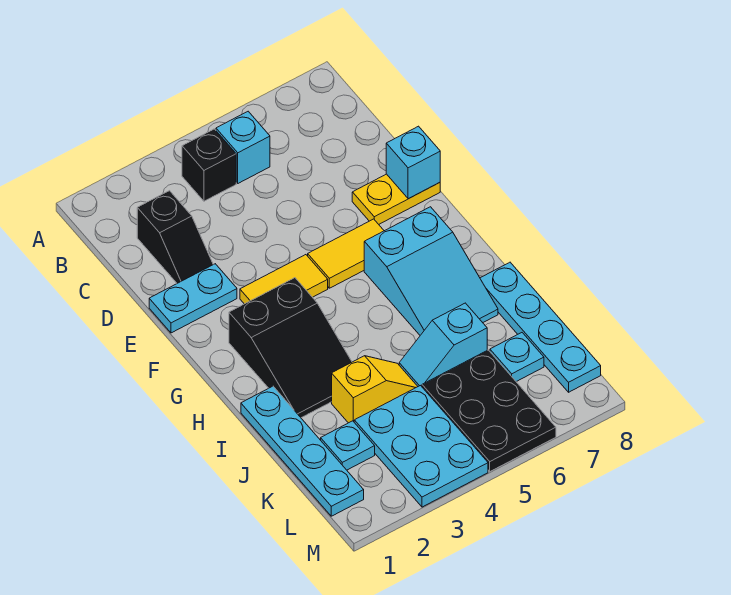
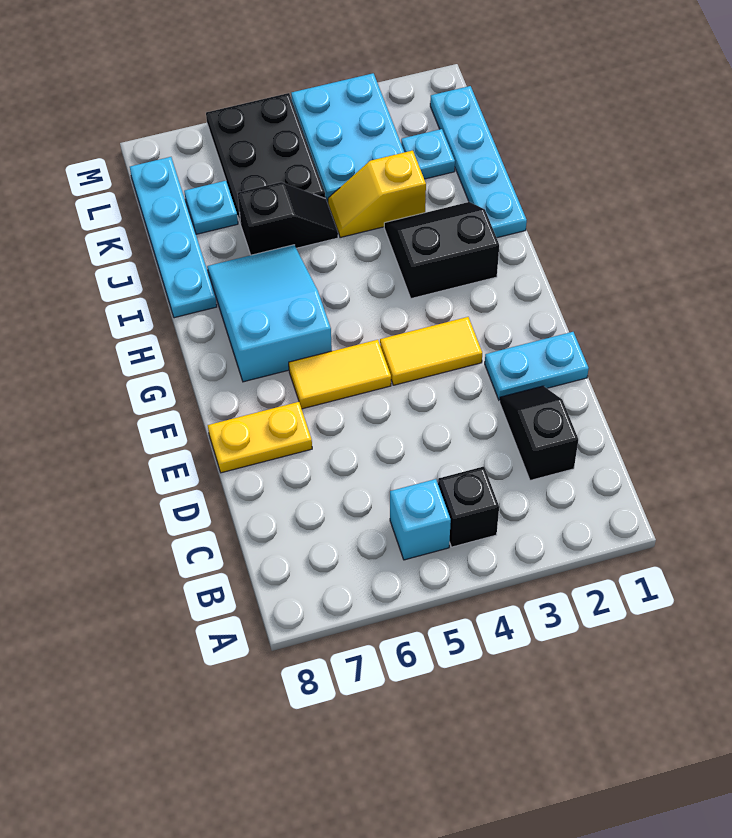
cyan brick E8 level 2 -> none
black slope G2:I3 level 1 top G -> black slope H2:I3 level 1 top H
cyan slope J5:J6 level 1 top 6 -> black slope J5:J6 level 1 top 6

